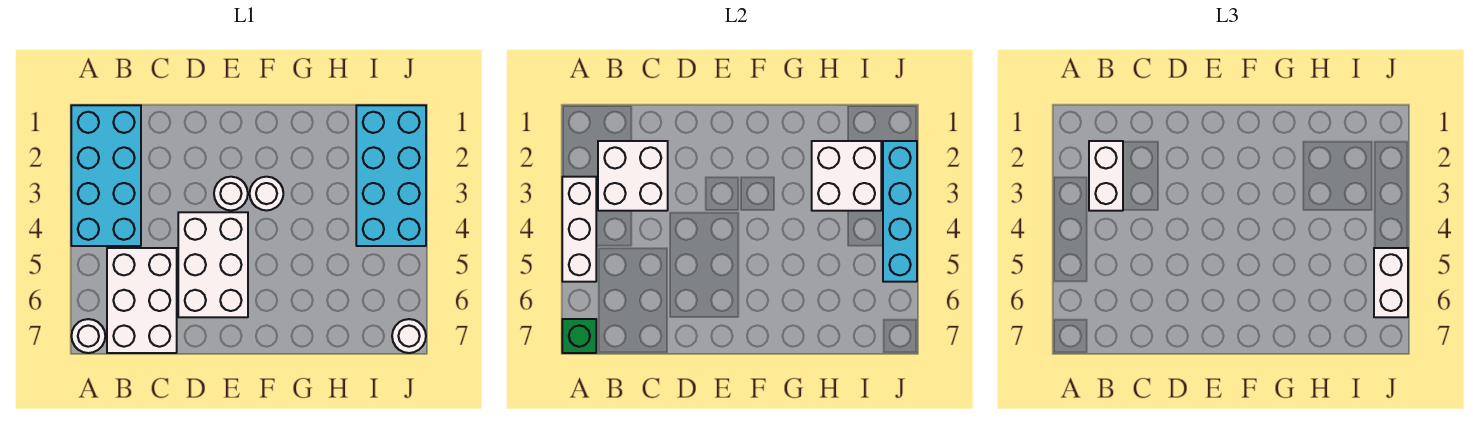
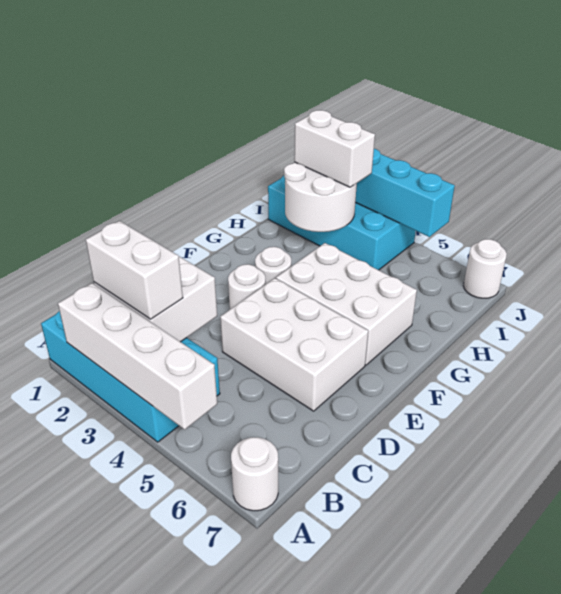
white brick A3:A5 level 2 -> white brick A2:A5 level 2
green brick A7 level 2 -> none
white brick B5:C7 level 1 -> white brick F4:G6 level 1
white brick H2:I3 level 2 -> white round brick H2:I3 level 2
white brick J5:J6 level 3 -> white brick I2:I3 level 3

